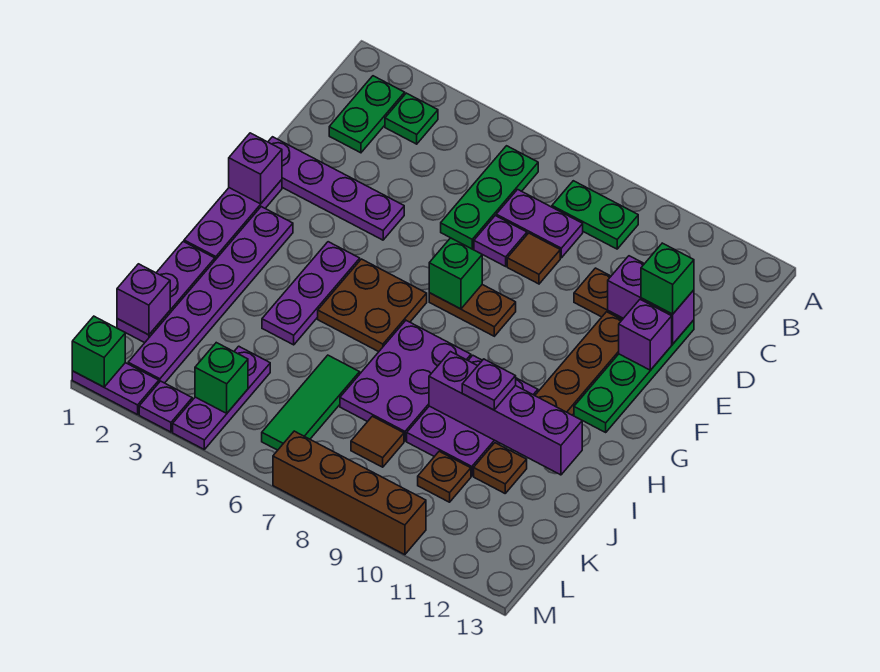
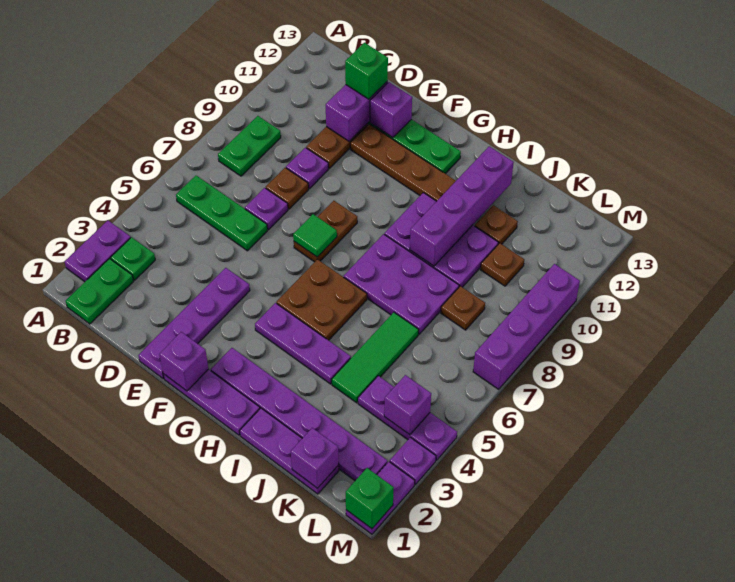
green plate B2:C2 level 1 -> green plate B1:B2 level 1
purple plate C7:C8 level 1 -> purple plate A2:A3 level 1
brown tile D8 level 1 -> brown plate D8 level 1
green brick F7 level 2 -> green tile F7 level 2
purple plate I10 level 3 -> purple plate D9 level 1
green tile J6:L6 level 1 -> green tile J4:J6 level 1
brown tile K8 level 1 -> brown plate K8 level 1
green brick L4 level 2 -> purple brick L4 level 2
brown brick M7:M10 level 1 -> purple brick M7:M10 level 1

